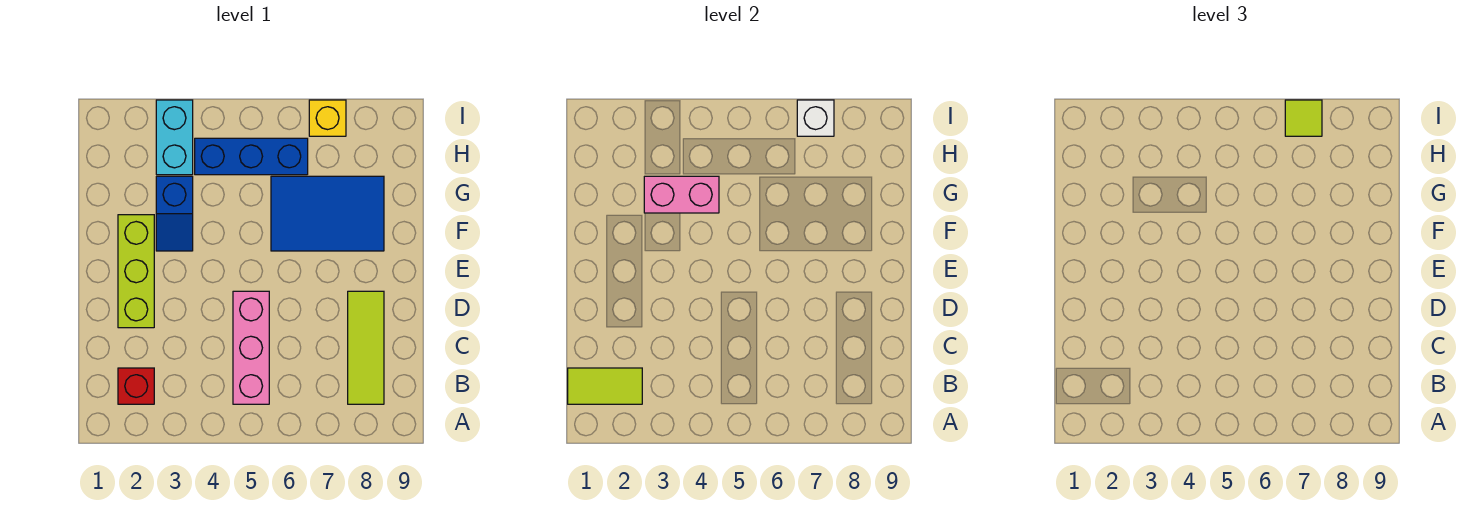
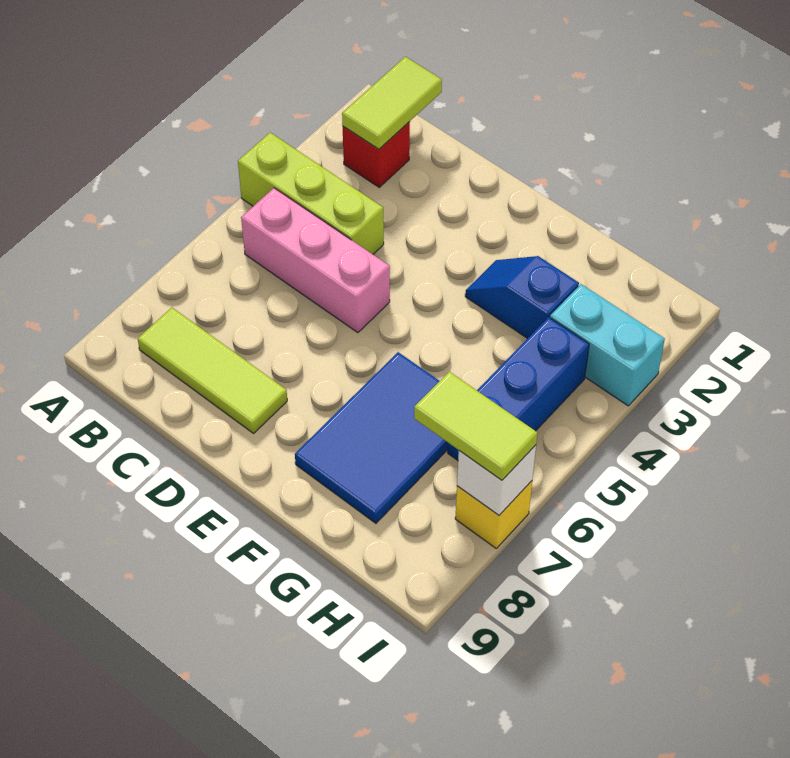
lime brick D2:F2 level 1 -> lime brick A4:C4 level 1
pink brick G3:G4 level 2 -> none
lime tile I7 level 3 -> lime tile H7:I7 level 3

